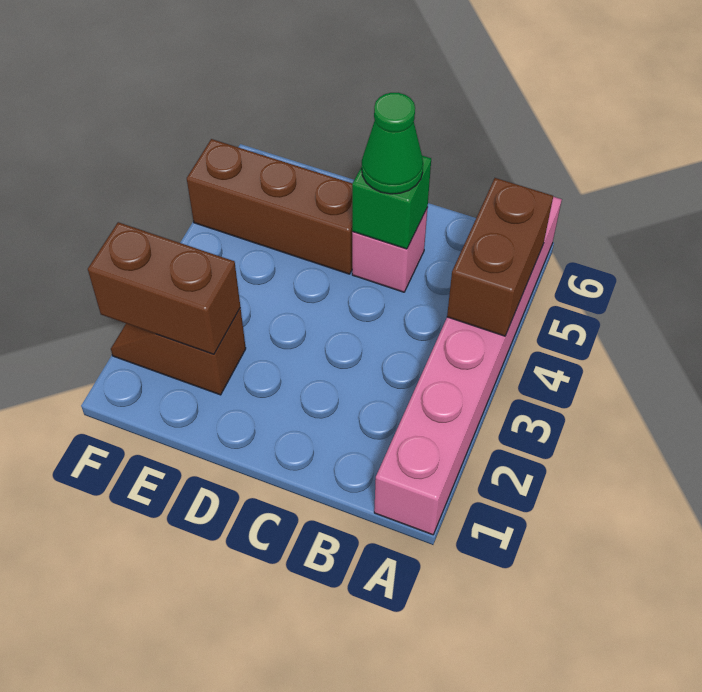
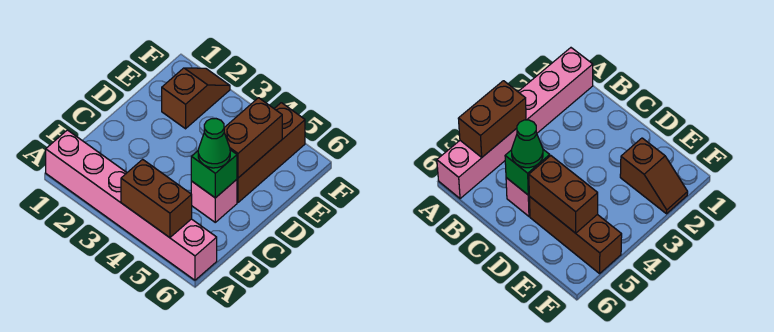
brown brick E2:F2 level 2 -> brown brick D5:E5 level 2

